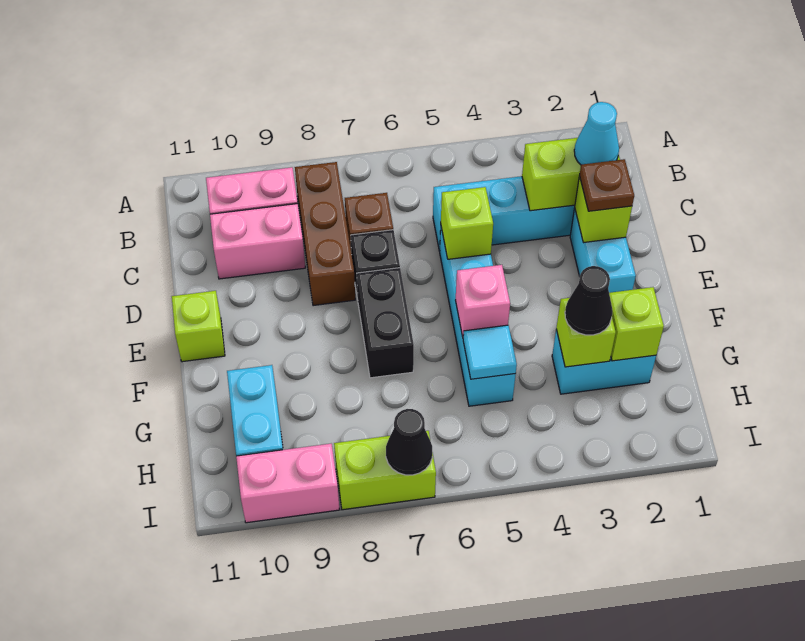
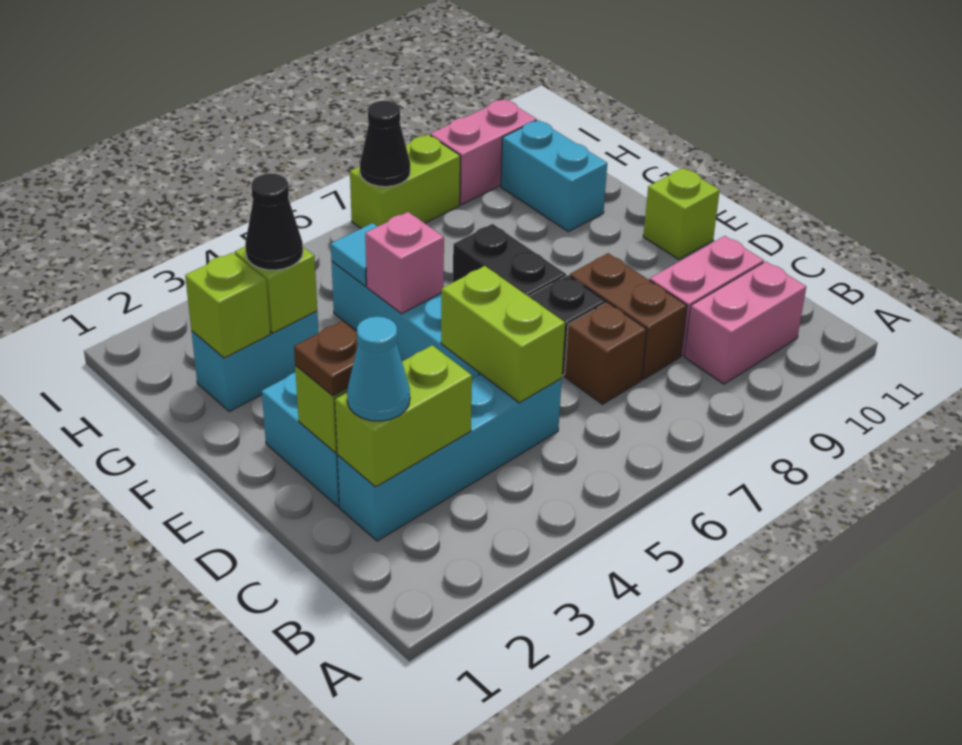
brown brick B8:D8 level 1 -> brown brick C8:D8 level 1
lime brick D5 level 2 -> lime brick C5:D5 level 2

